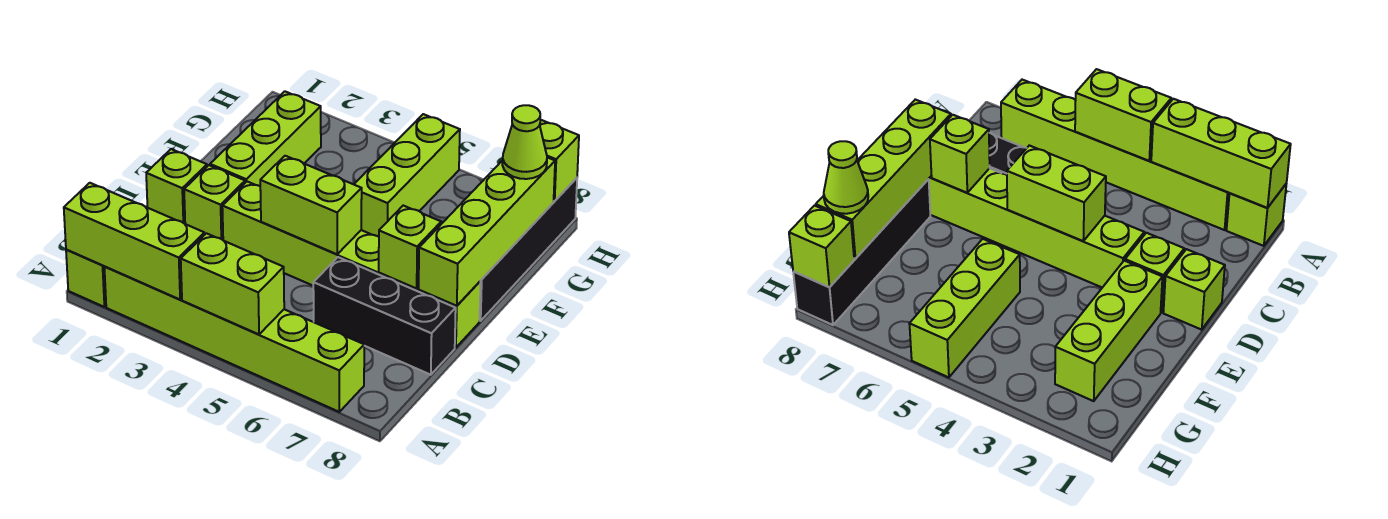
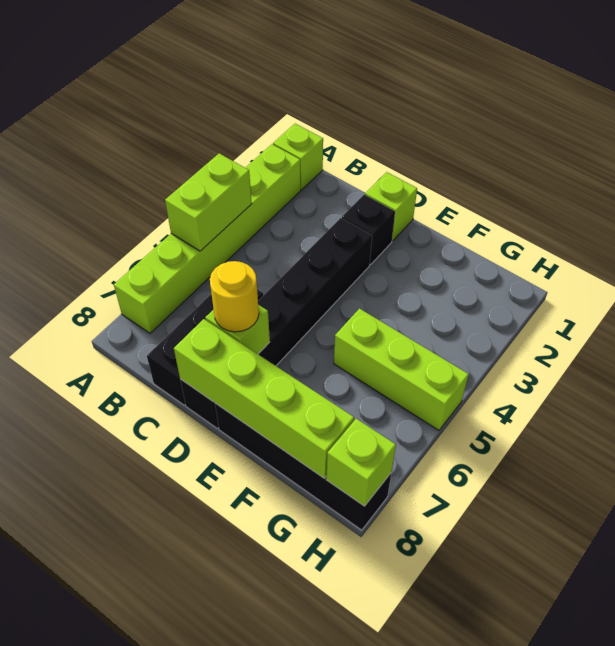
lime brick A1:A3 level 2 -> none
lime brick D2 level 1 -> black brick D2 level 1
lime brick D3:D8 level 1 -> black brick D3:D8 level 1
lime brick D4:D5 level 2 -> none
none -> yellow round brick D7 level 3
lime brick E2:G2 level 1 -> none
lime cone G8 level 3 -> none

